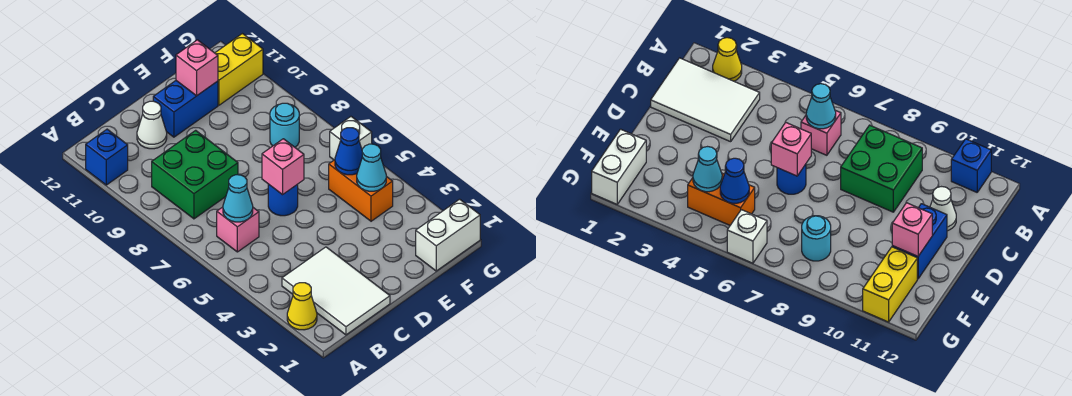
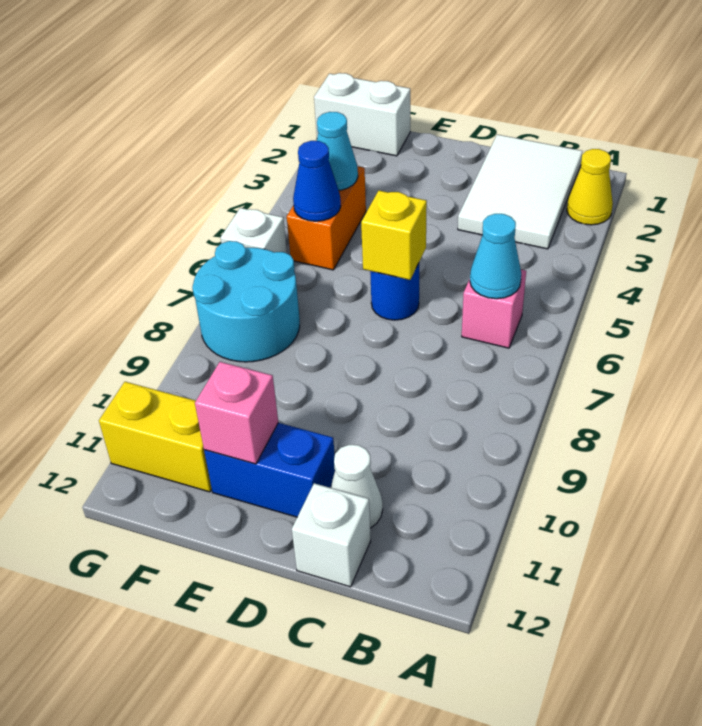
blue brick A11 level 1 -> none
green brick B8:C9 level 1 -> none
none -> white brick C12 level 1
pink brick D6 level 2 -> yellow brick D6 level 2
cyan round brick F8 level 1 -> cyan round brick F7:G8 level 1

